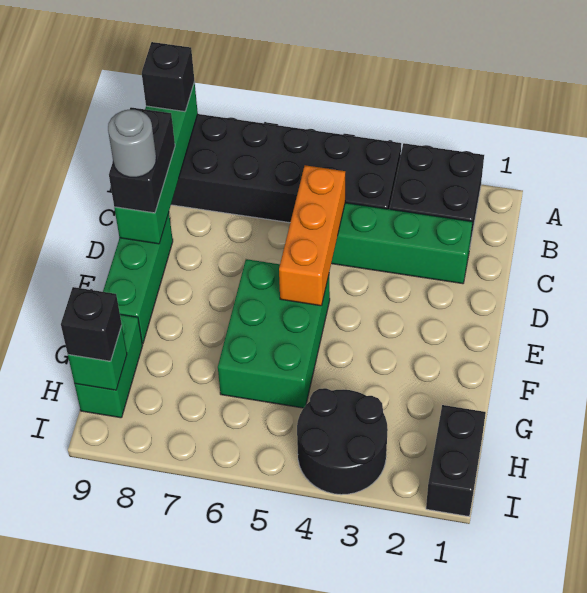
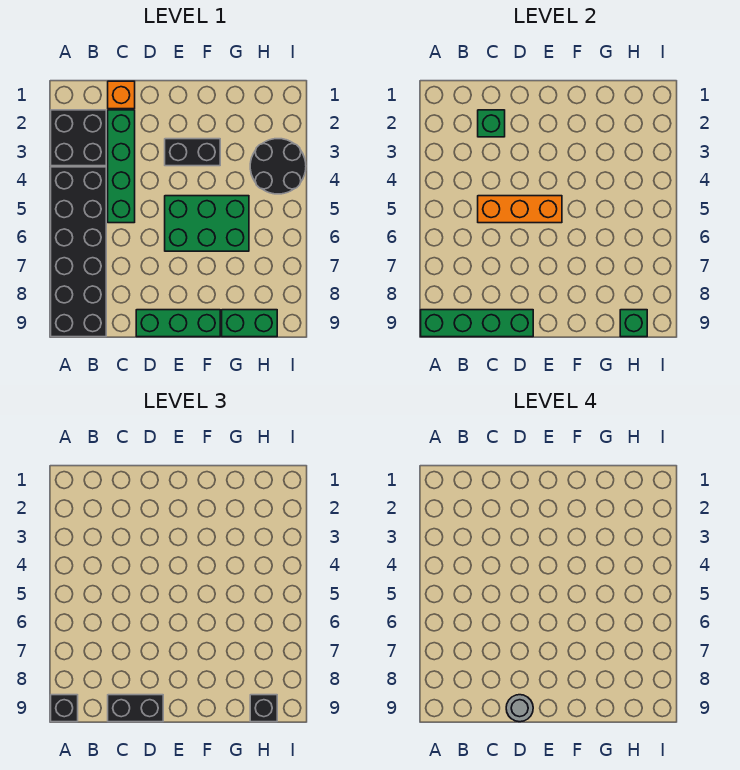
none -> orange brick C1 level 1
none -> green brick C2 level 2
black brick H1:I1 level 1 -> black brick E3:F3 level 1

